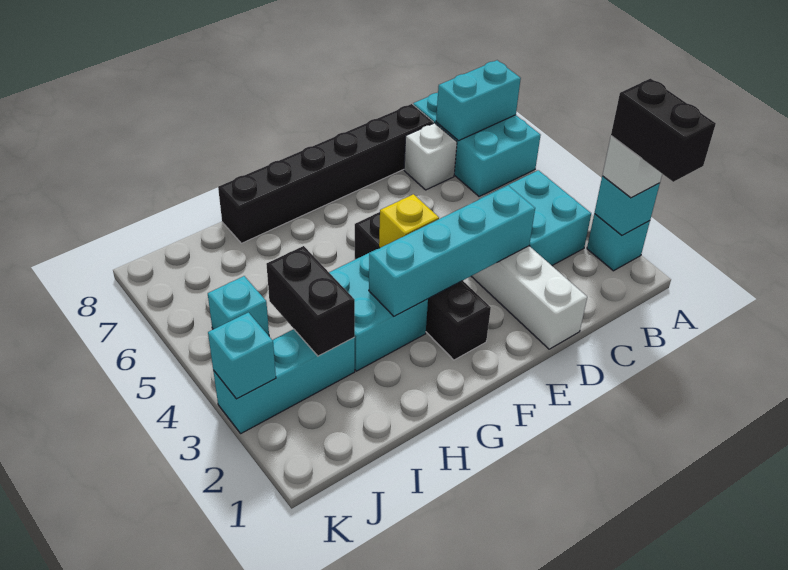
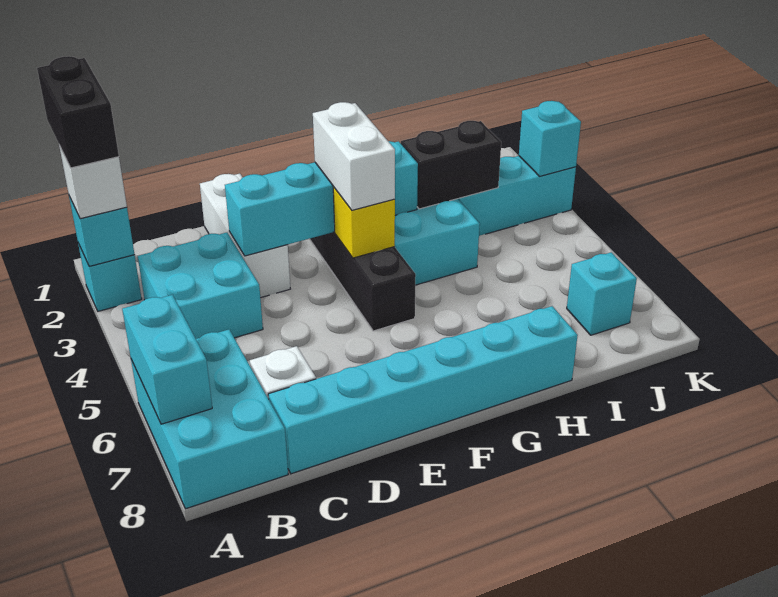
cyan brick A7:B7 level 2 -> cyan brick A6:A7 level 2
black brick C8:H8 level 1 -> cyan brick C8:H8 level 1
none -> white brick F3:F4 level 3
black brick I3:I4 level 2 -> black brick H3:I3 level 2
cyan brick J5 level 1 -> cyan brick J7 level 1

